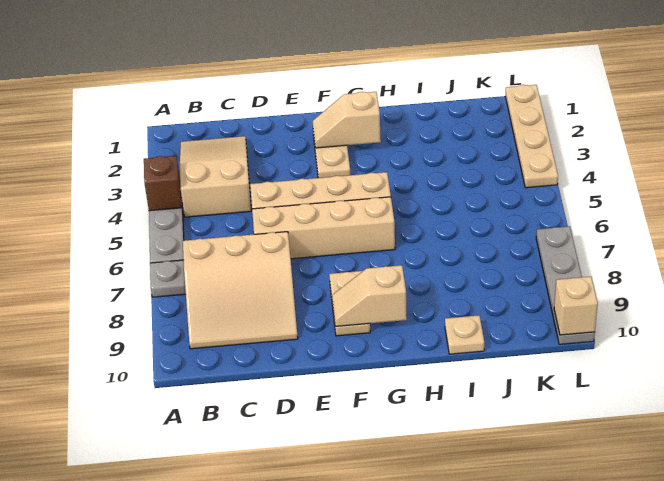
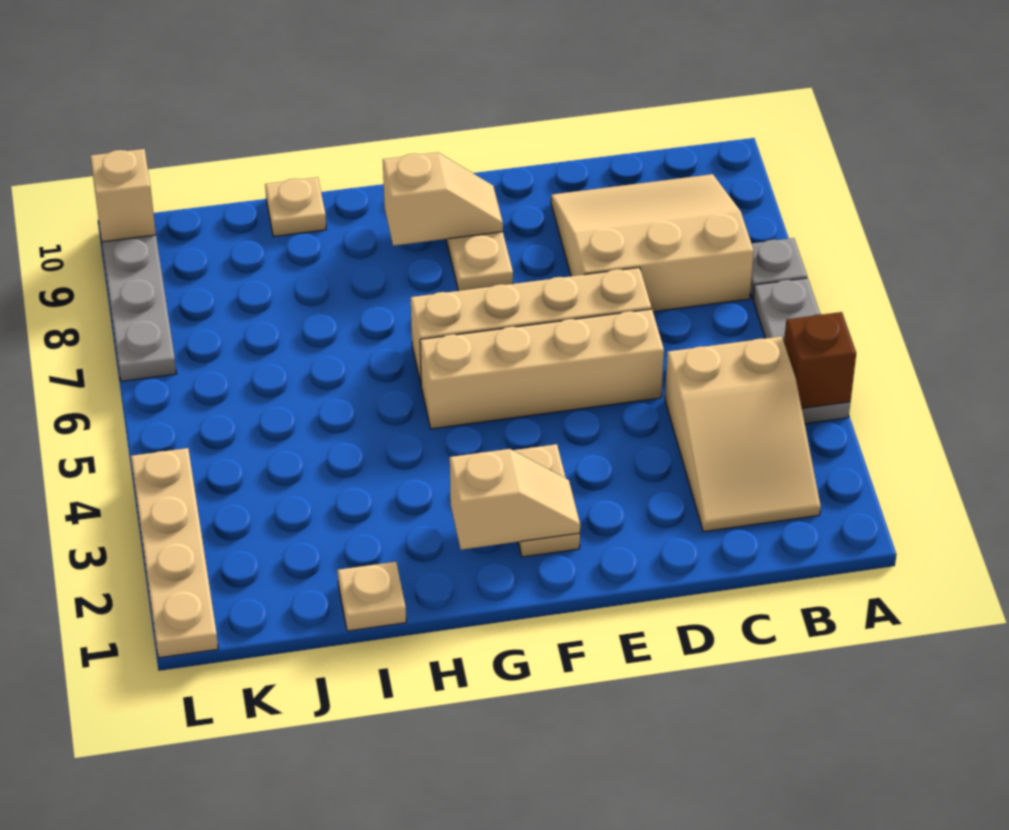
none -> tan plate I1 level 1

